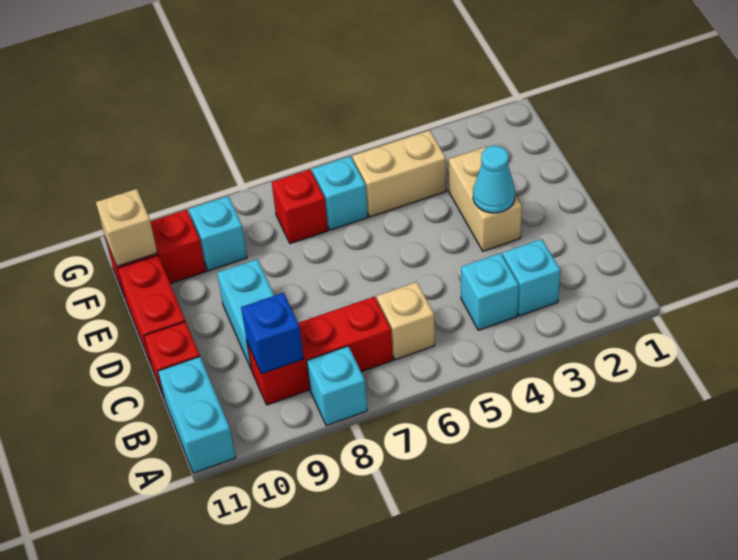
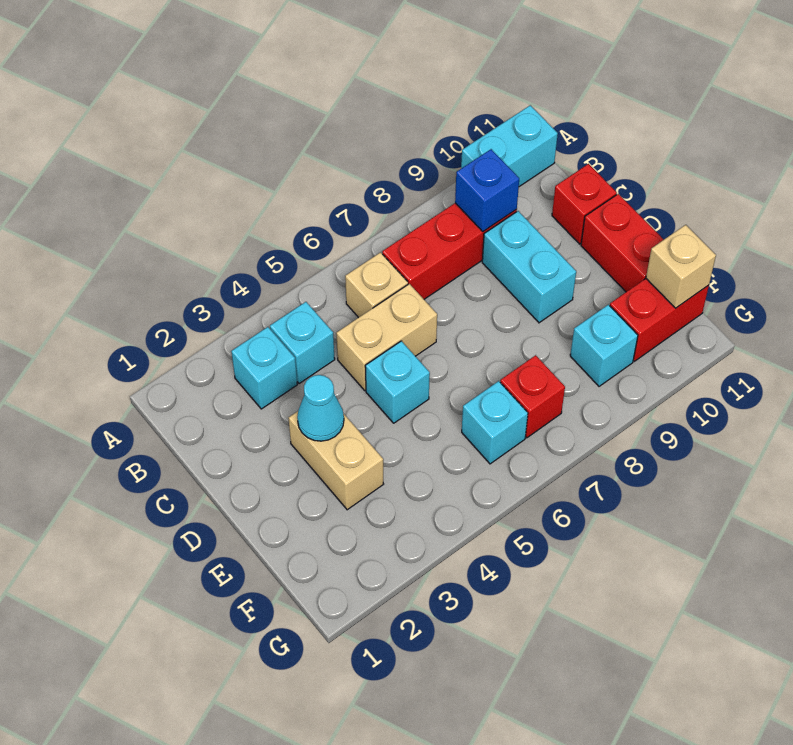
cyan brick A8 level 1 -> cyan brick D5 level 1
cyan brick A11:B11 level 1 -> cyan brick A10:A11 level 1
tan brick F4:F5 level 1 -> tan brick C5:C6 level 1

